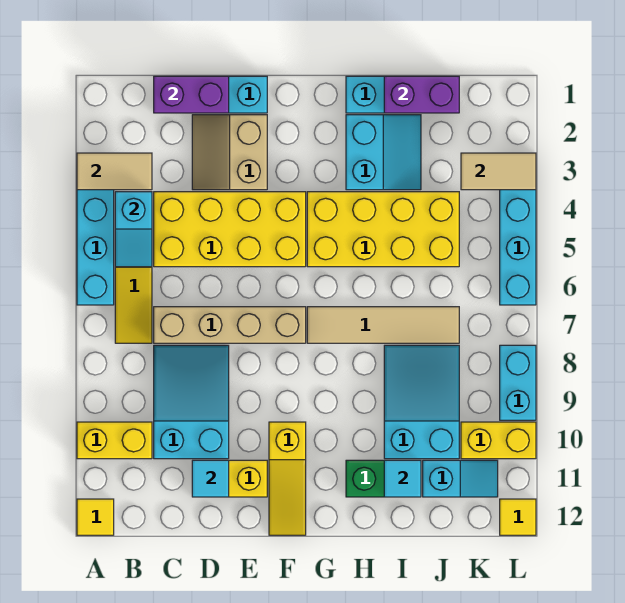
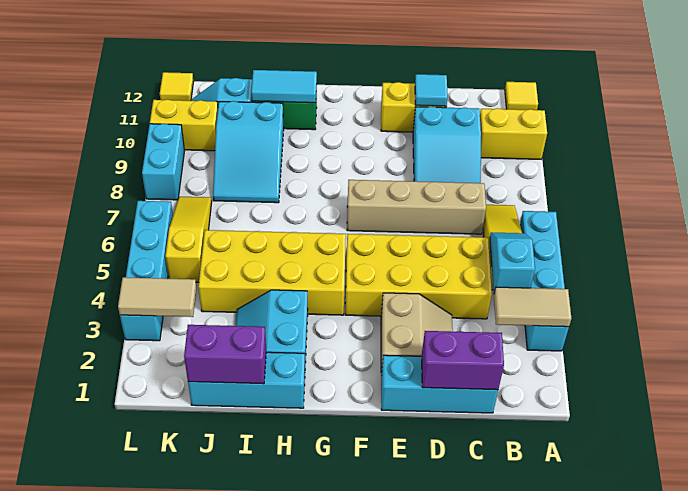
yellow slope F10:F12 level 1 top 10 -> yellow slope K5:K7 level 1 top 5
tan tile G7:J7 level 1 -> none
cyan tile I11 level 2 -> cyan tile H11:I11 level 2

